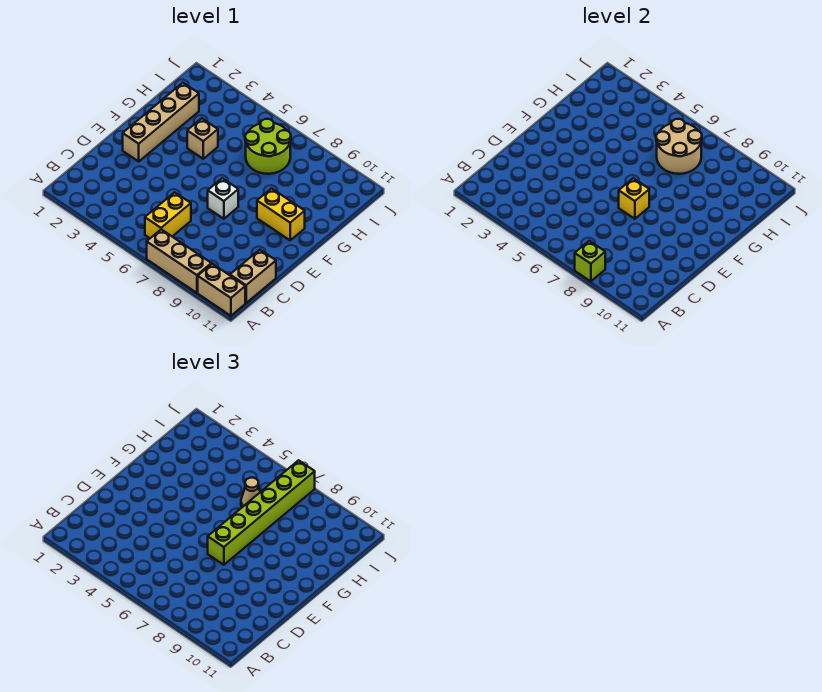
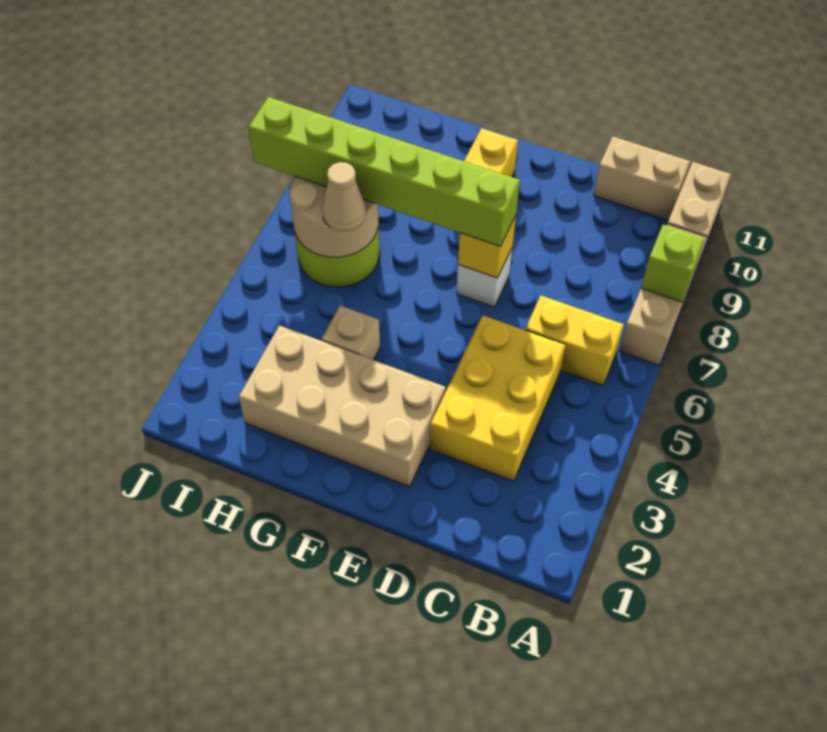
none -> yellow brick C3:D5 level 1
tan brick E2:H2 level 1 -> tan brick E2:H3 level 1

